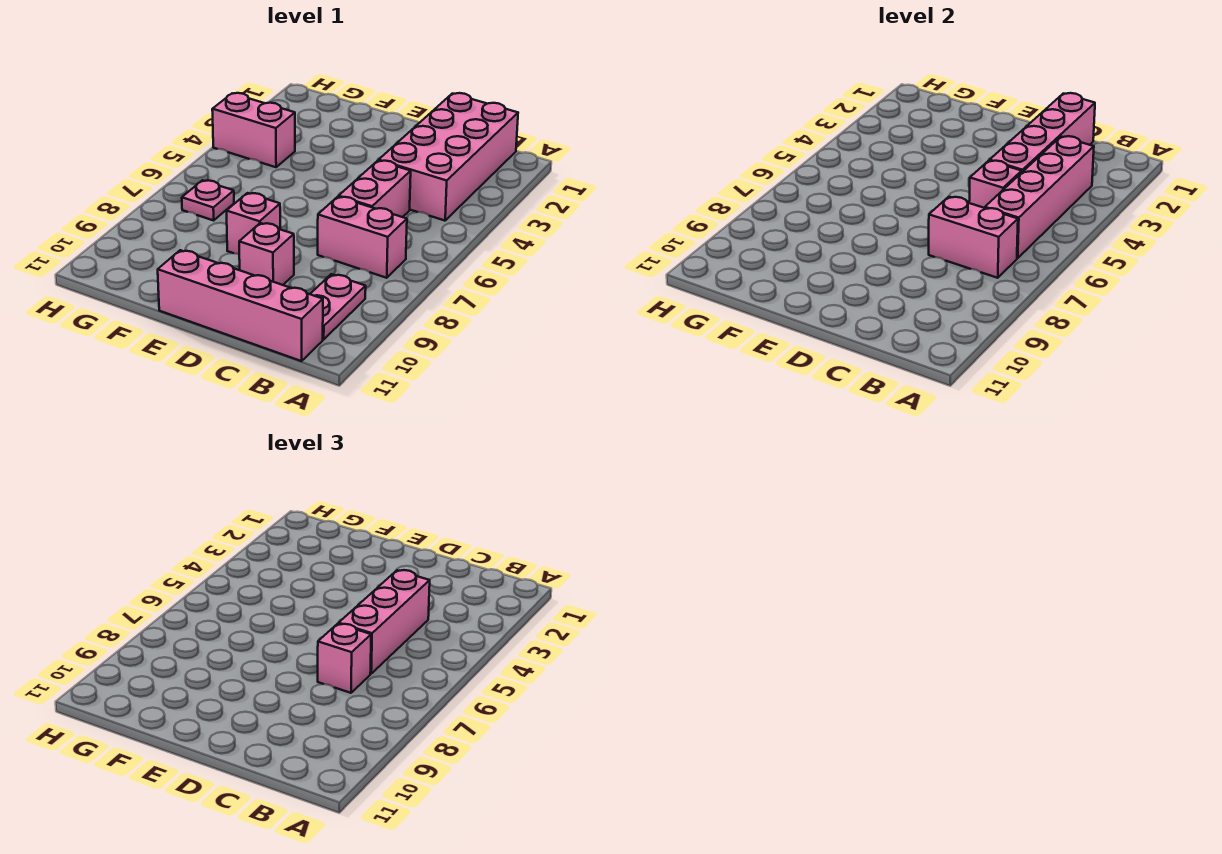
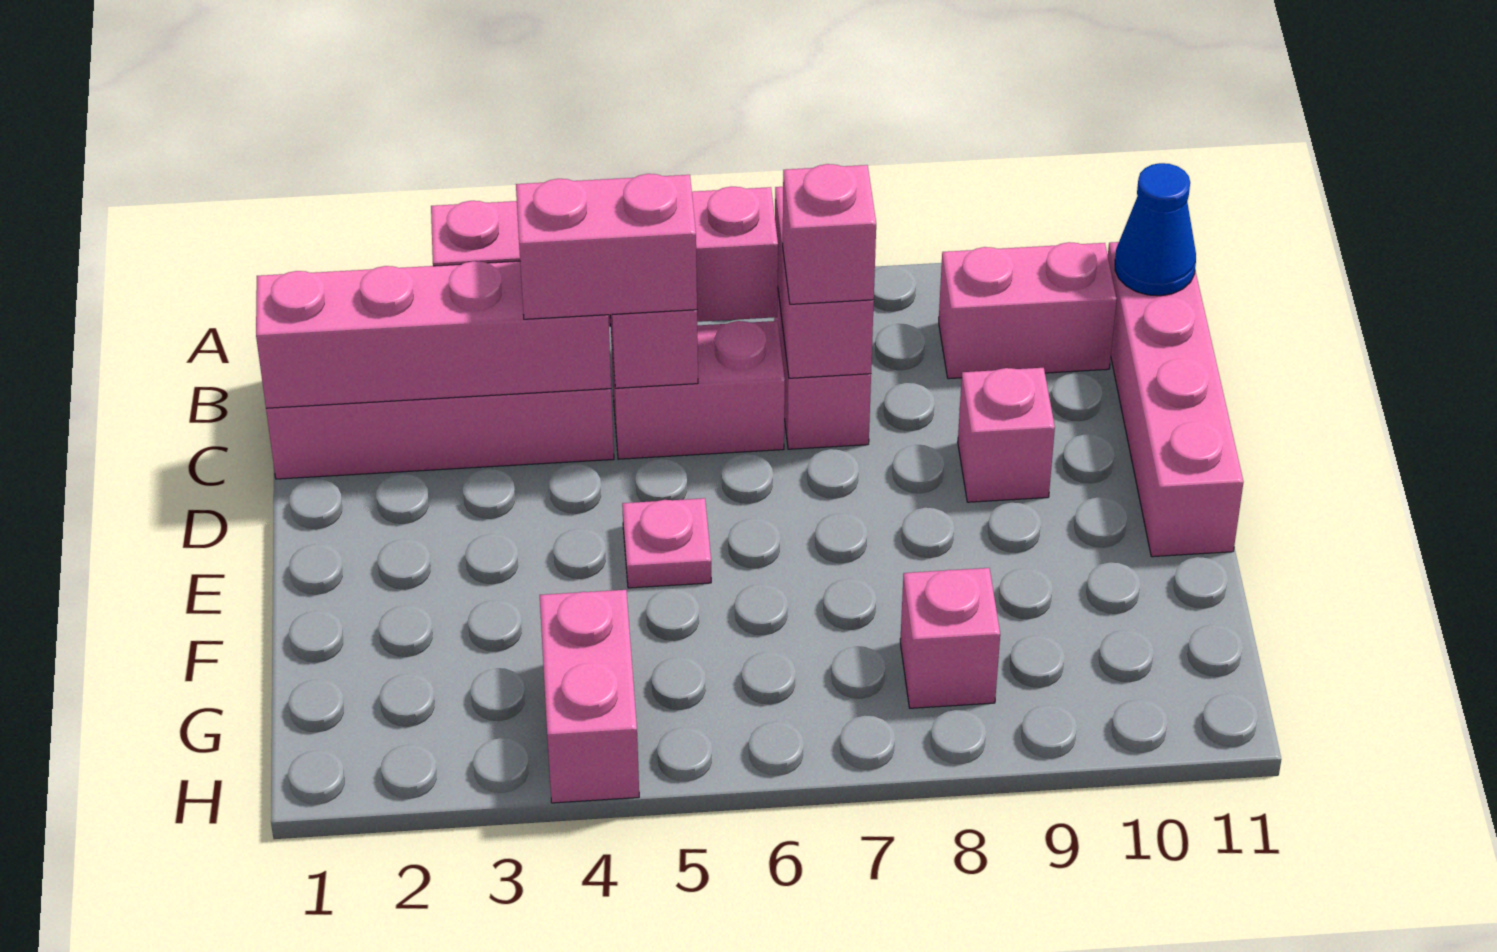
pink plate B9:B10 level 1 -> pink brick B9:B10 level 1
none -> blue cone B11 level 2
pink brick C4:C6 level 3 -> pink brick C4:C5 level 3
pink brick E8 level 1 -> pink brick G8 level 1
pink plate G7 level 1 -> pink plate E5 level 1

